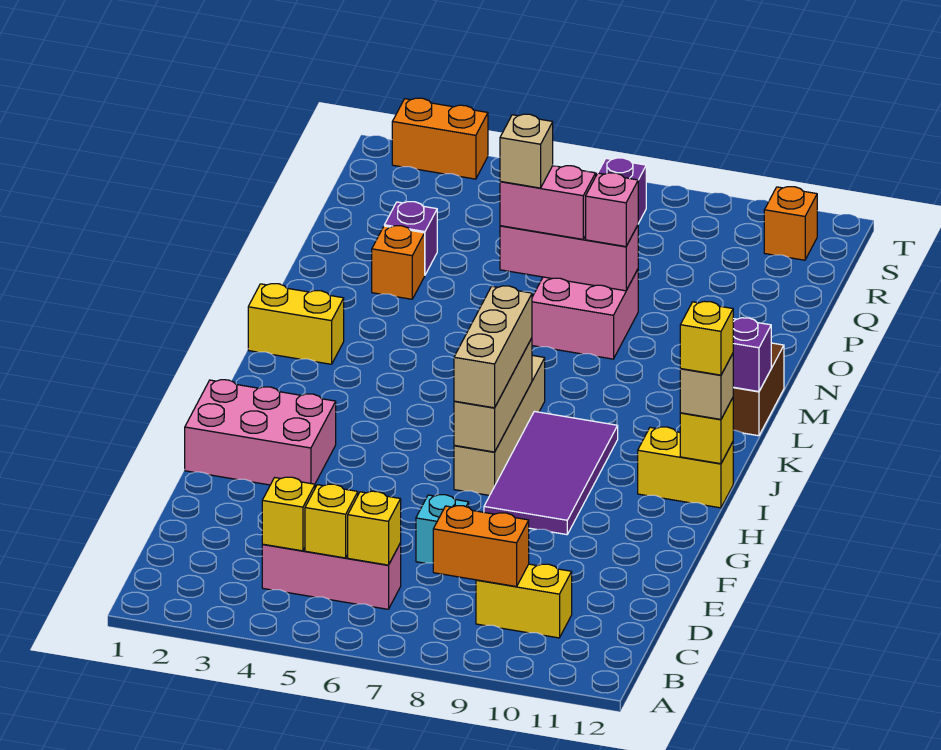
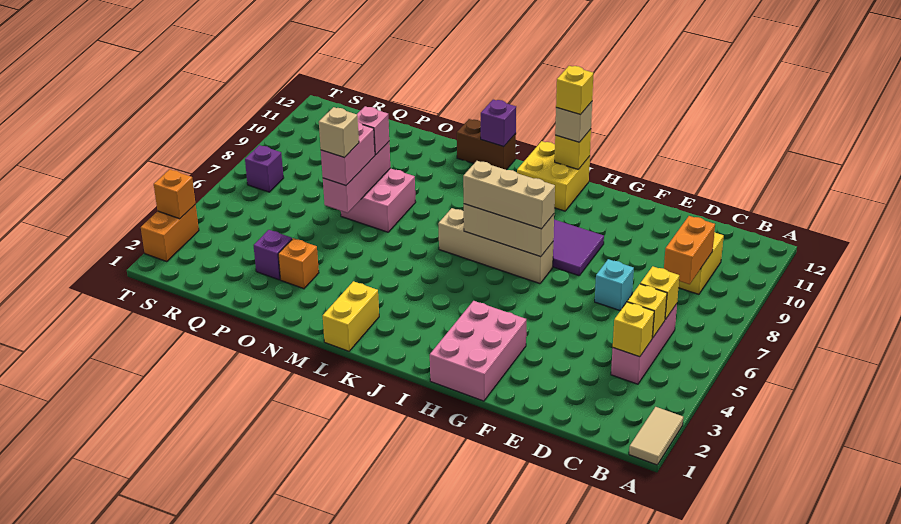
none -> tan tile A1:A2 level 1
yellow brick I11:I12 level 1 -> yellow brick I11:J12 level 1
orange brick S11 level 1 -> orange brick T3 level 2

